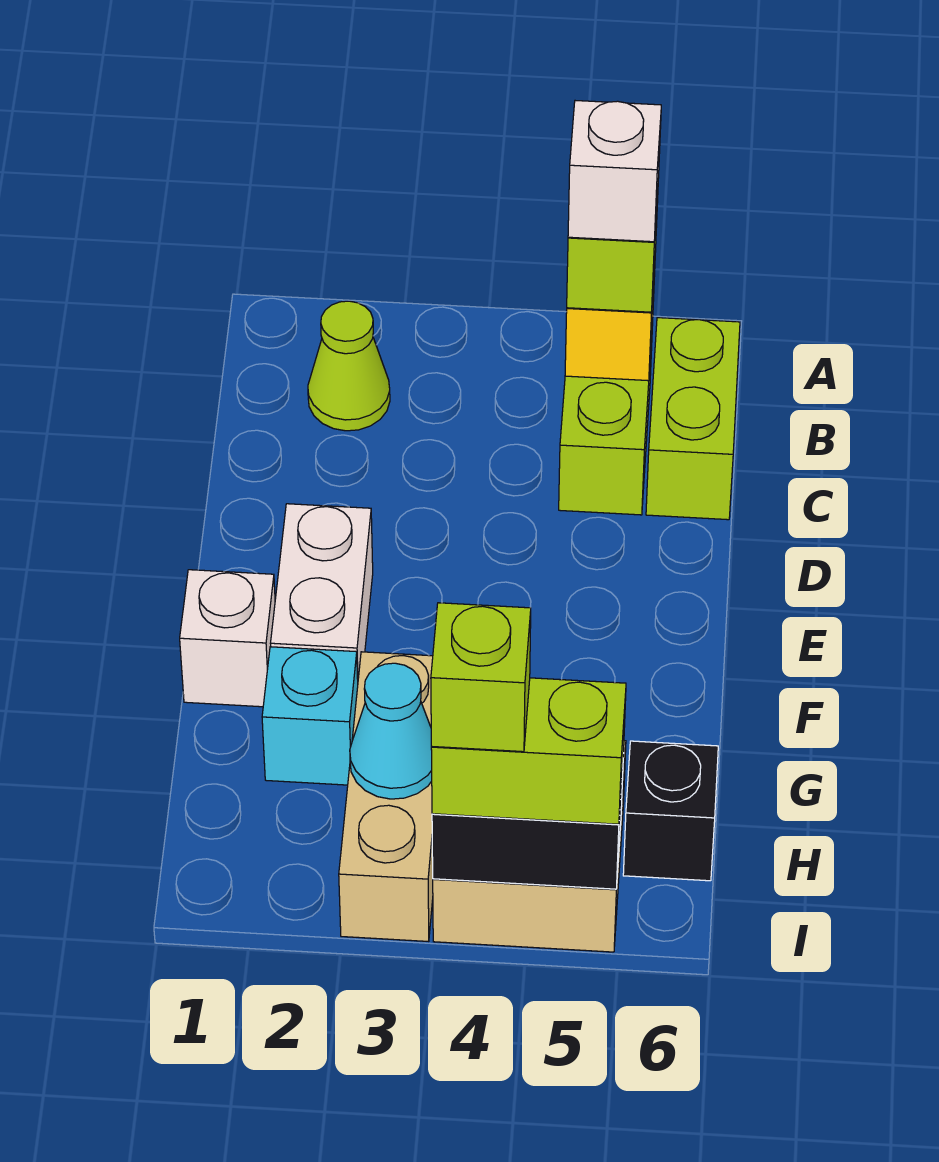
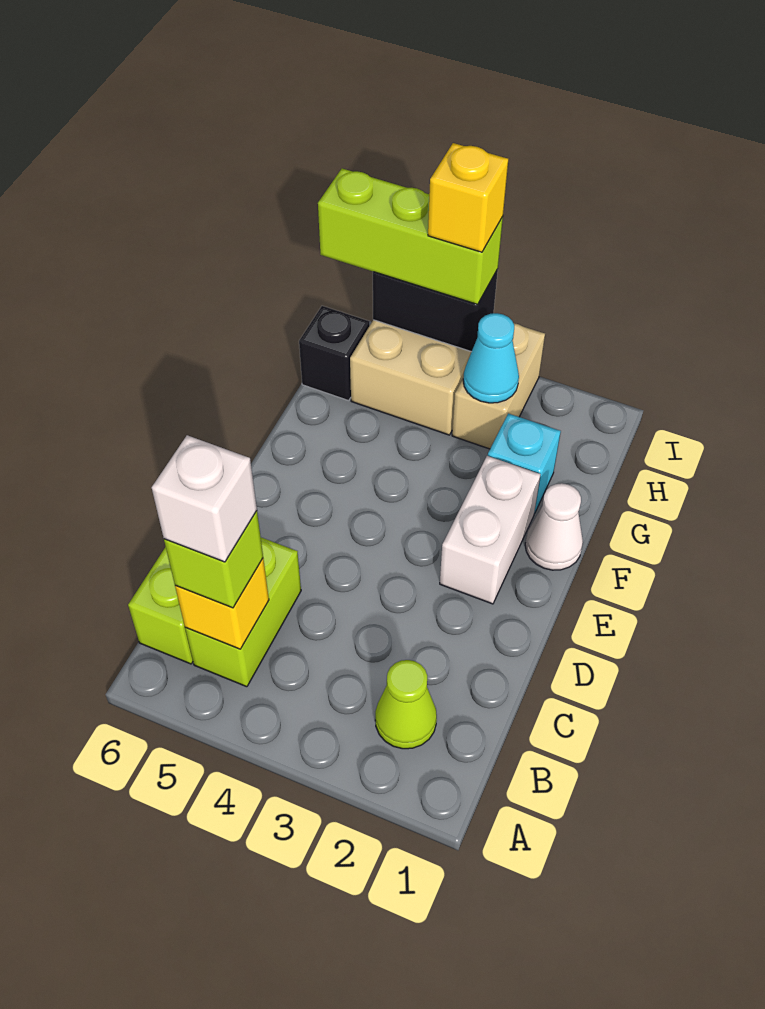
white brick F1 level 1 -> white cone F1 level 1
tan brick G3:I3 level 1 -> tan brick H3:I3 level 1
lime brick I4:I5 level 3 -> lime brick I4:I6 level 3
lime brick I4 level 4 -> yellow brick I4 level 4

